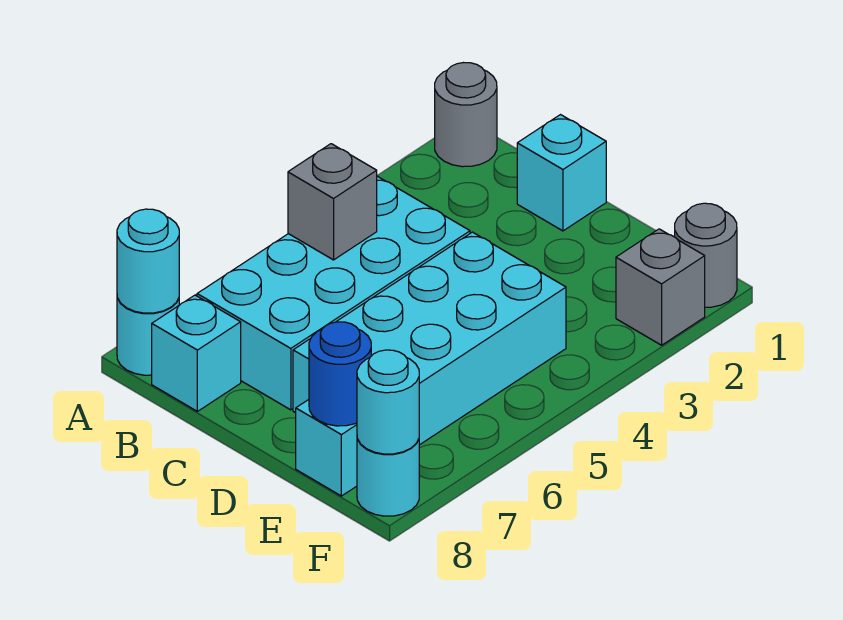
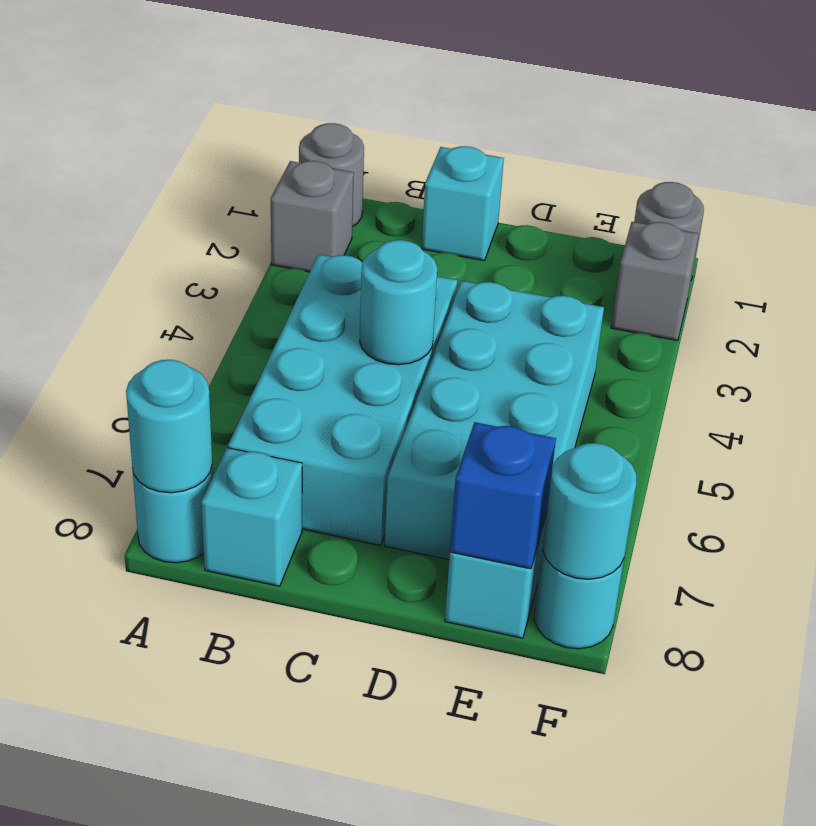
grey brick B5 level 2 -> grey brick A2 level 1
none -> cyan round brick C5 level 2
blue round brick E8 level 2 -> blue brick E8 level 2

